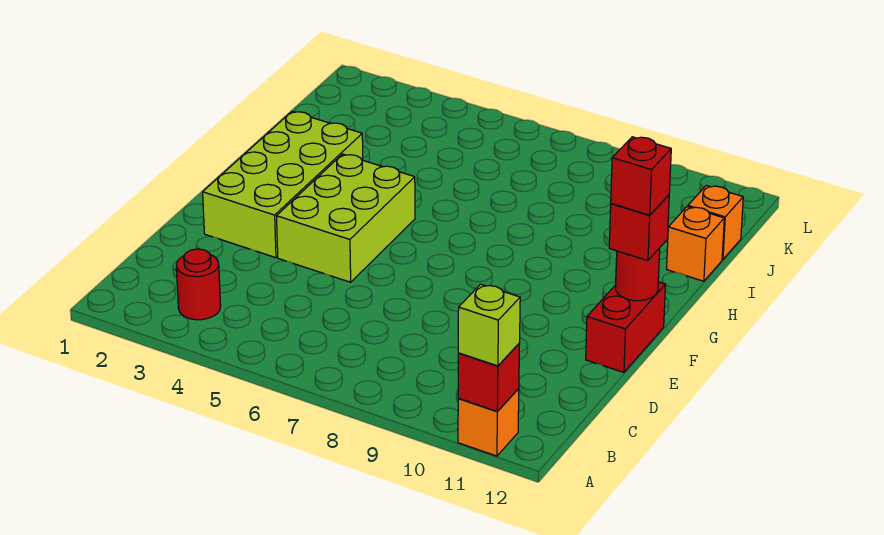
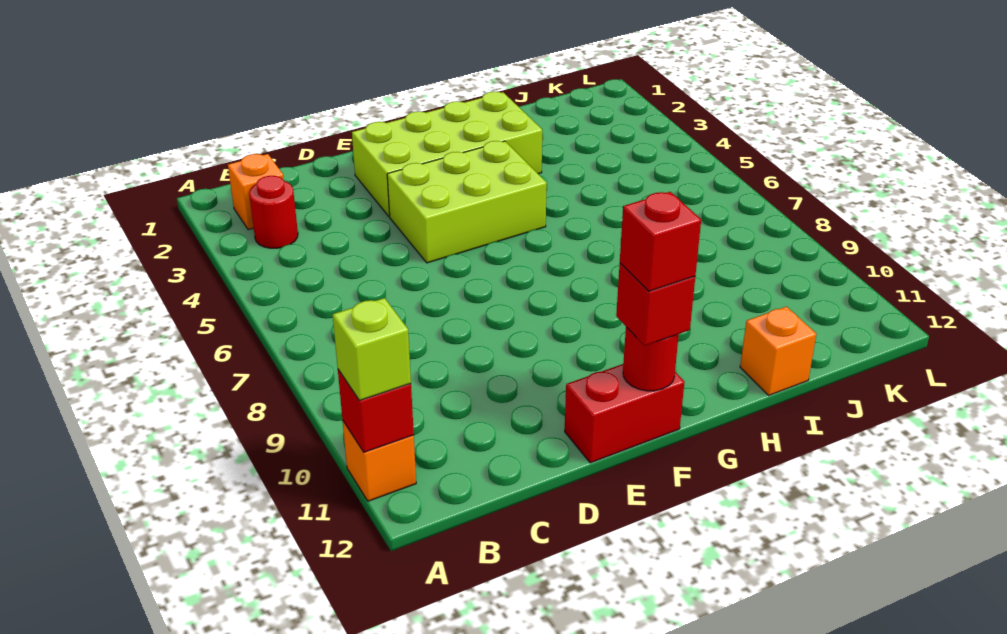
orange brick J12 level 1 -> orange brick B2 level 1

